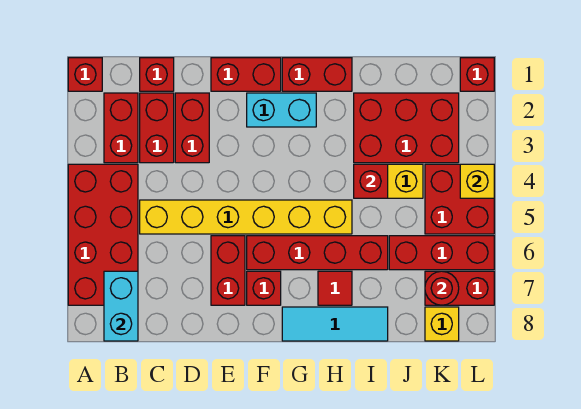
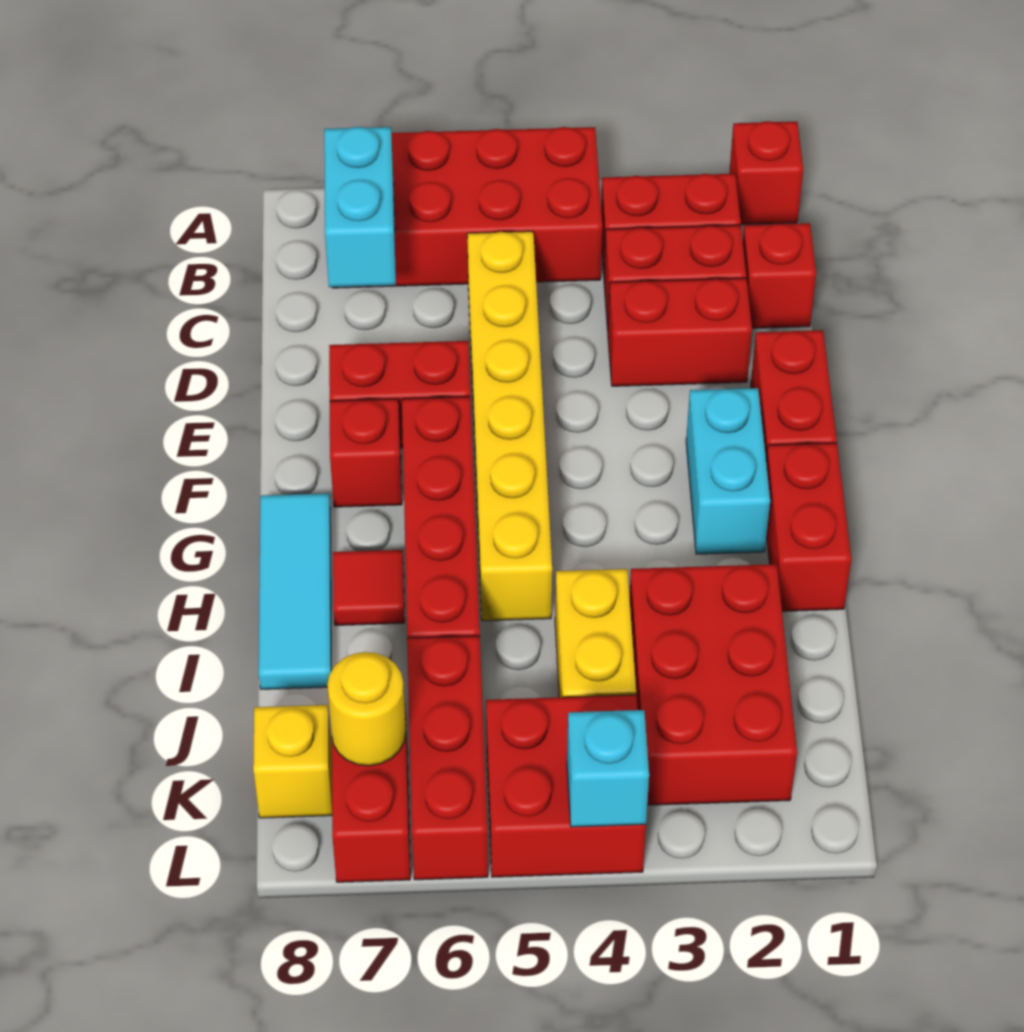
cyan brick B7:B8 level 2 -> cyan brick B7:C7 level 2
red brick I4 level 2 -> none
red round brick K7 level 2 -> yellow round brick K7 level 2
red brick L1 level 1 -> none
yellow brick L4 level 2 -> cyan brick L4 level 2

